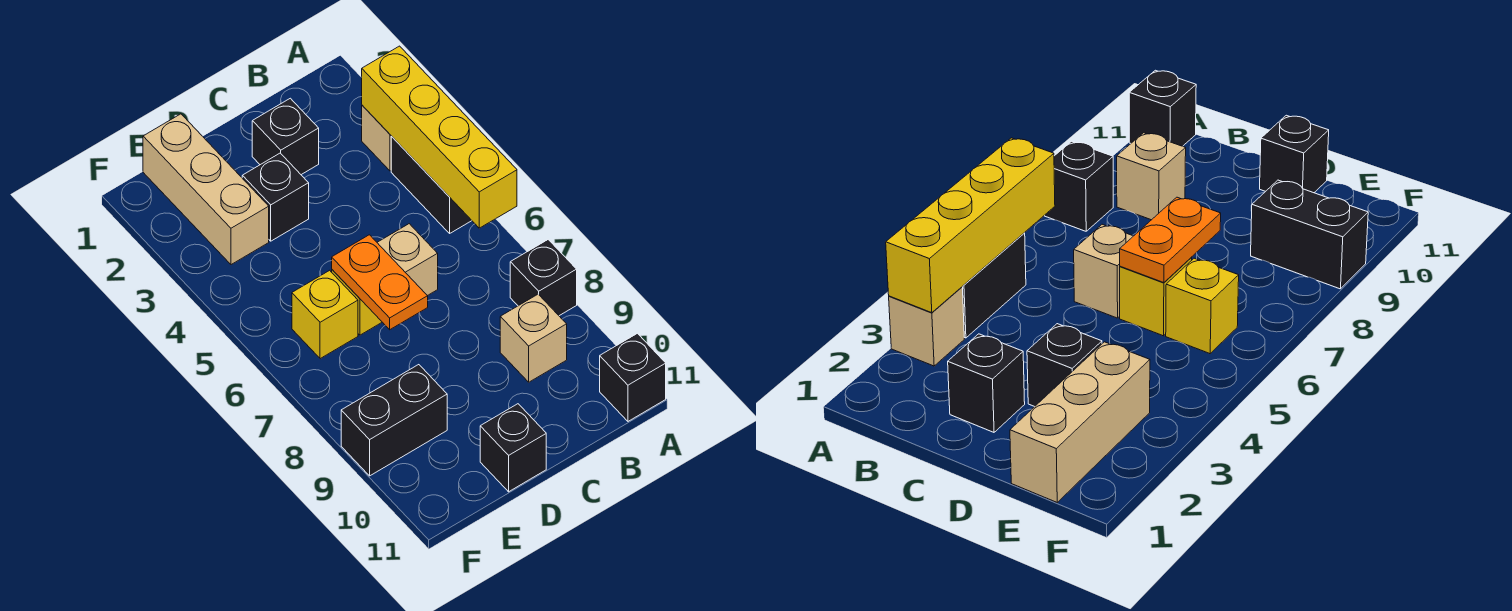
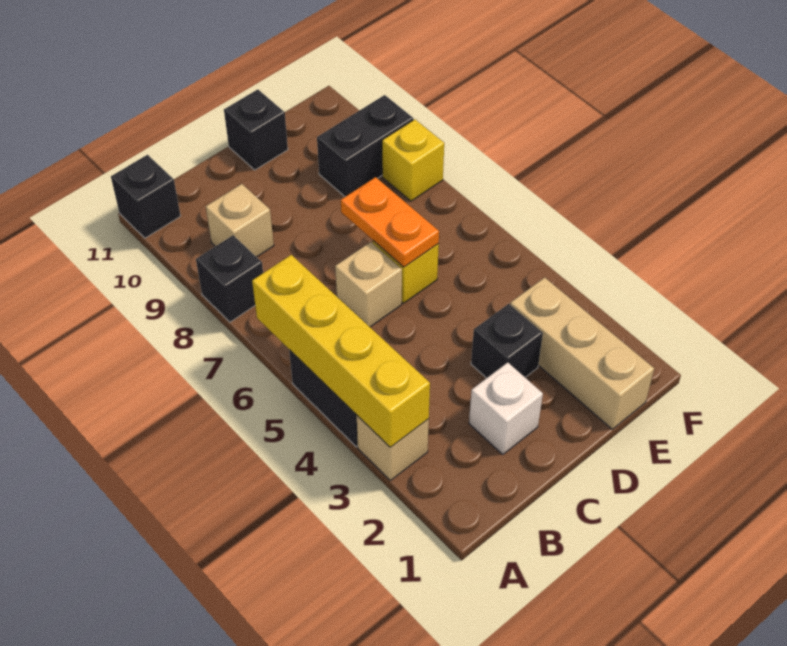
black brick C2 level 1 -> white brick C2 level 1
yellow brick E6 level 1 -> yellow brick F8 level 1

